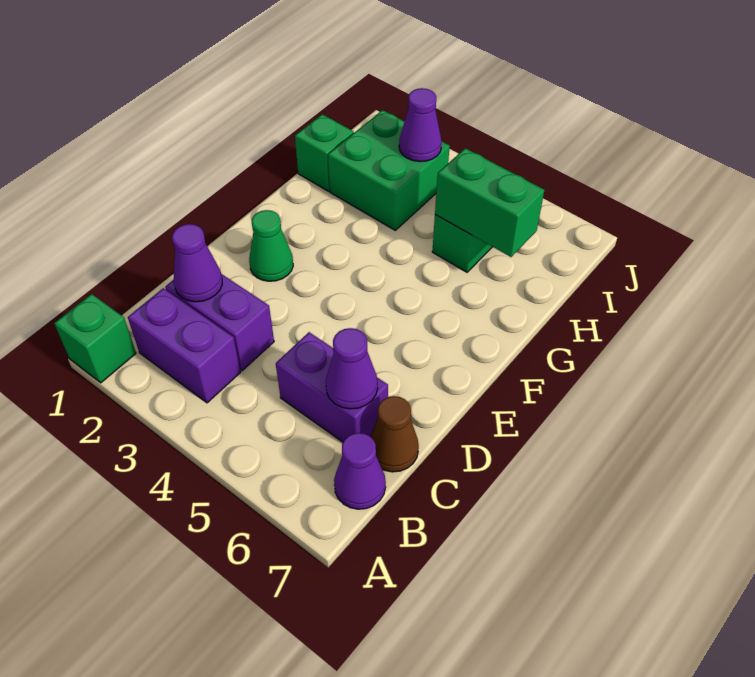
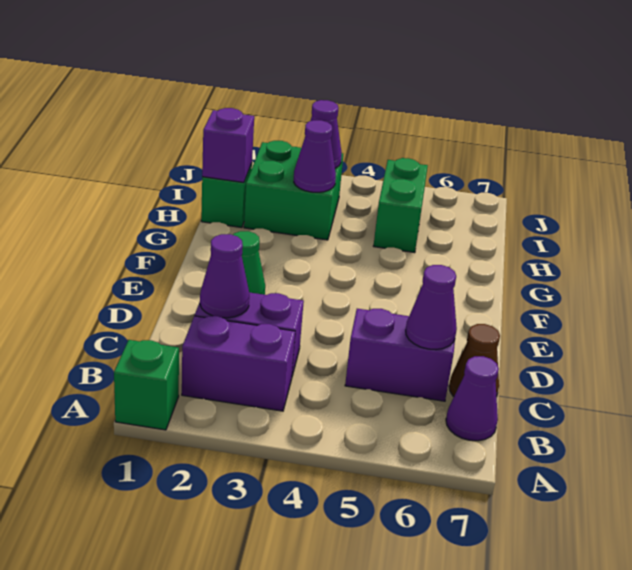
none -> purple brick H1 level 2
none -> purple cone H3 level 2
green brick H5:H6 level 2 -> none

